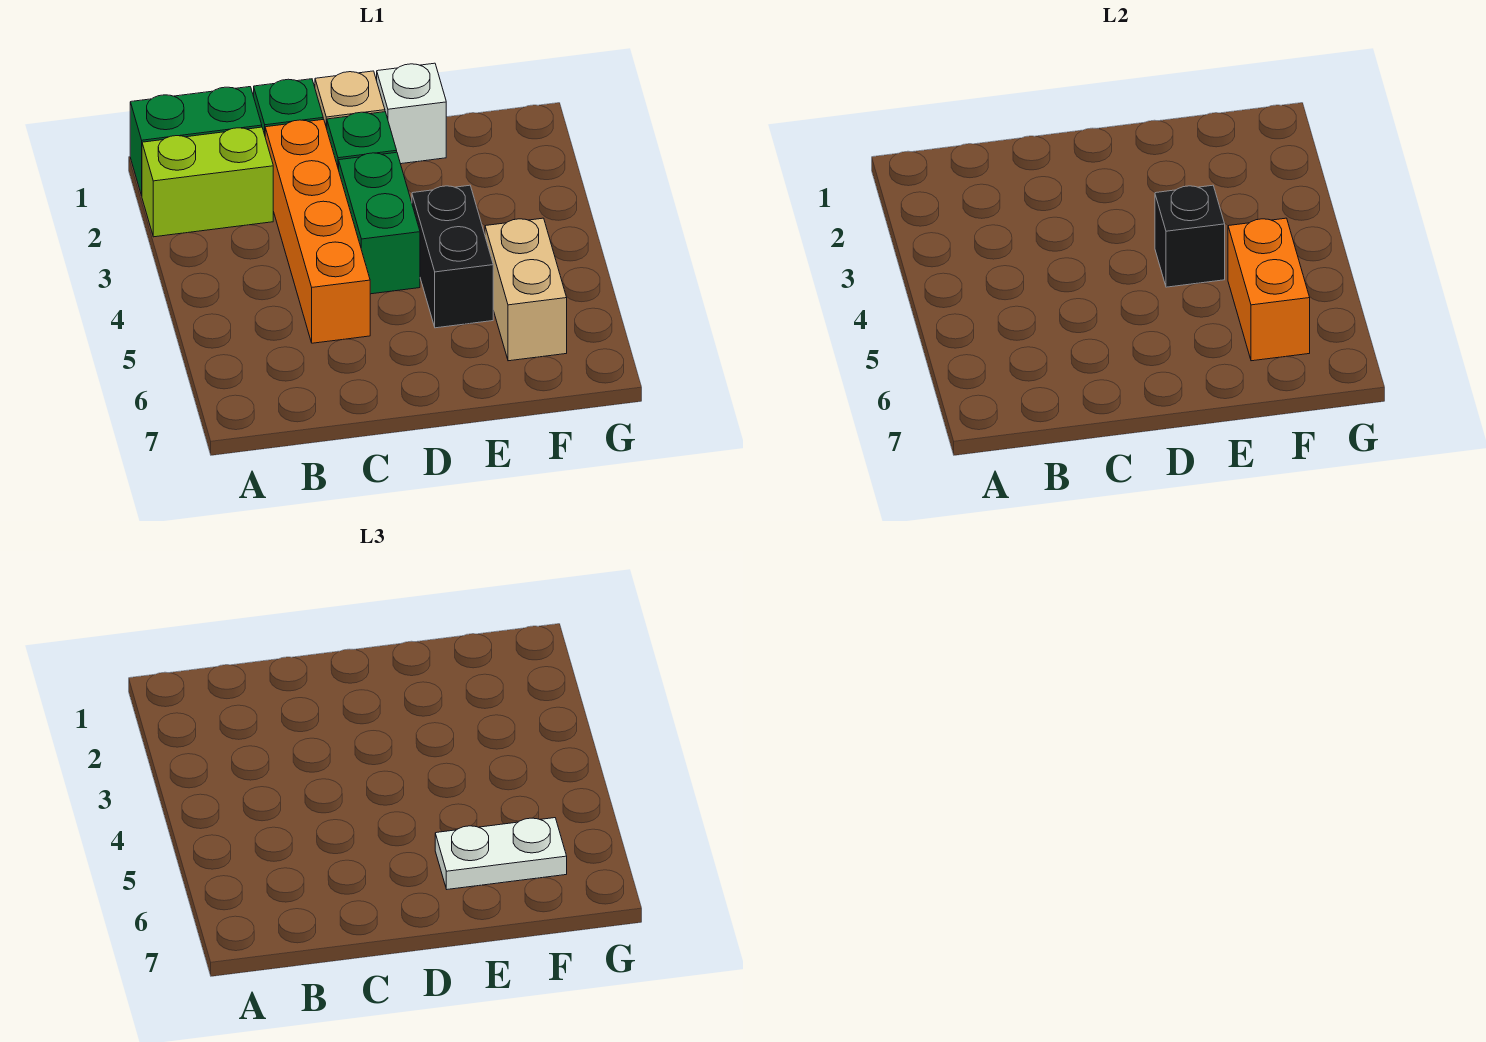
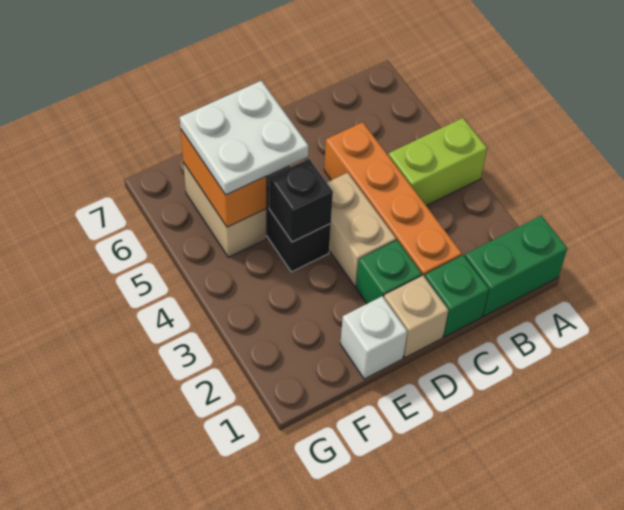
lime brick A2:B2 level 1 -> lime brick A4:B4 level 1
green brick D3:D4 level 1 -> tan brick D3:D4 level 1
white plate E6:F6 level 3 -> white plate E5:F6 level 3

